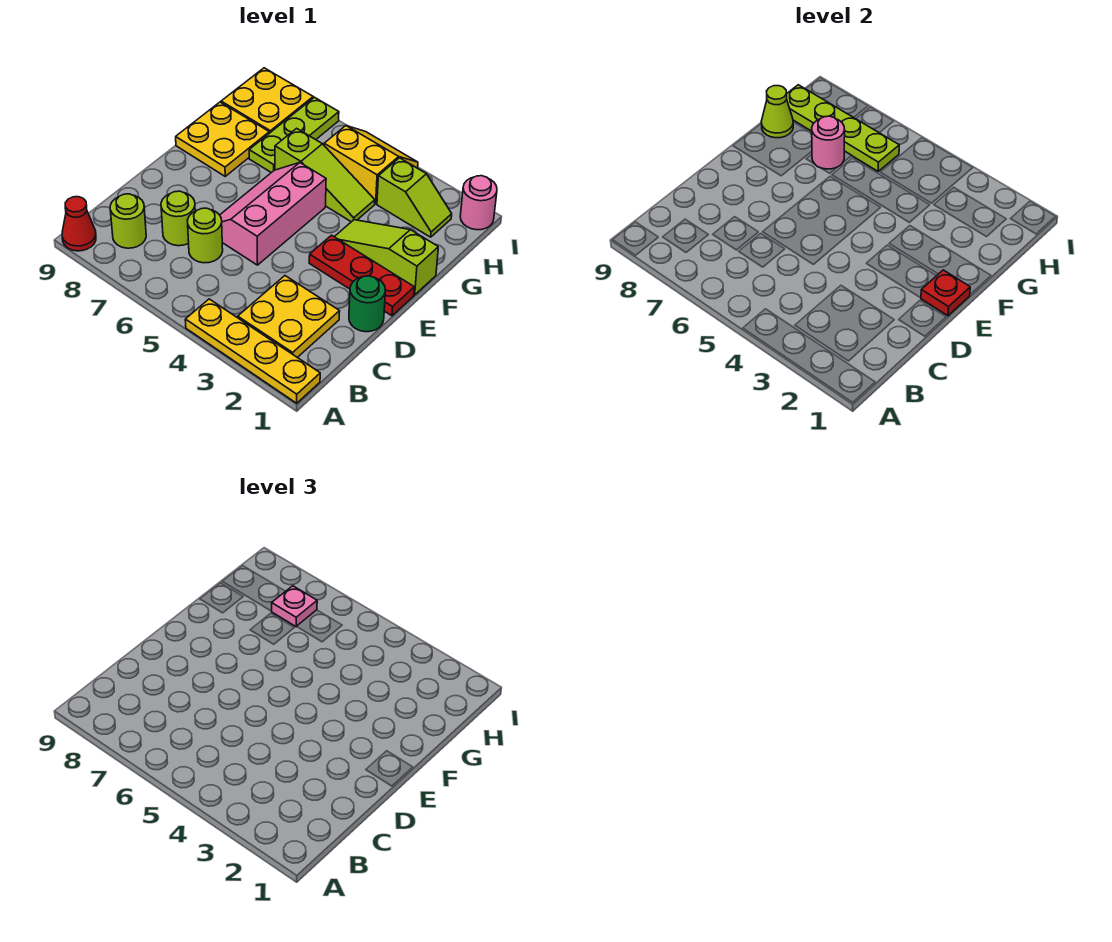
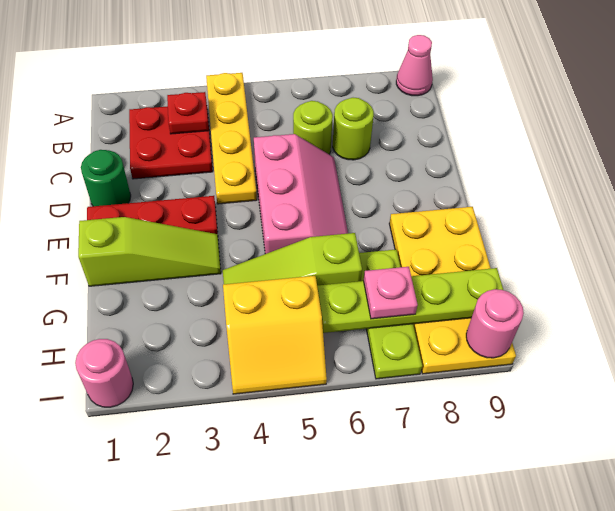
yellow plate A1:A4 level 1 -> yellow plate A4:D4 level 1
red cone A9 level 1 -> pink cone A9 level 1
yellow plate B2:C3 level 1 -> red plate B2:C3 level 1
lime round brick B8 level 1 -> none
red plate E1 level 2 -> red plate B3 level 2
pink round brick G7 level 2 -> pink round brick I9 level 2
lime cone G9 level 2 -> none
lime slope H2:H3 level 1 top 3 -> none

